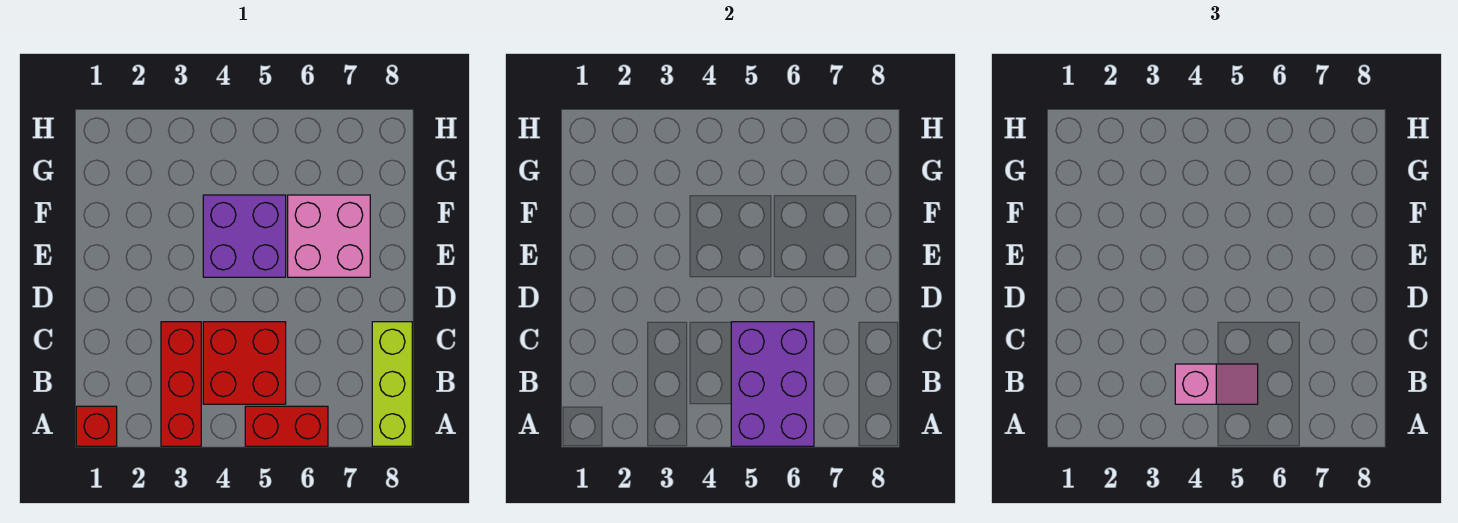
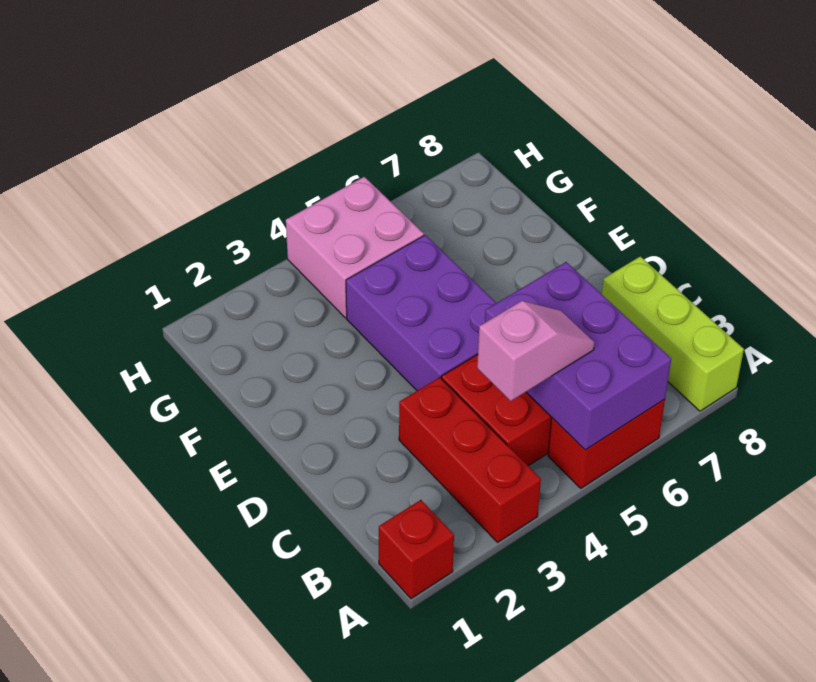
purple brick E4:F5 level 1 -> purple brick D4:F5 level 1
pink brick E6:F7 level 1 -> pink brick G4:H5 level 1

